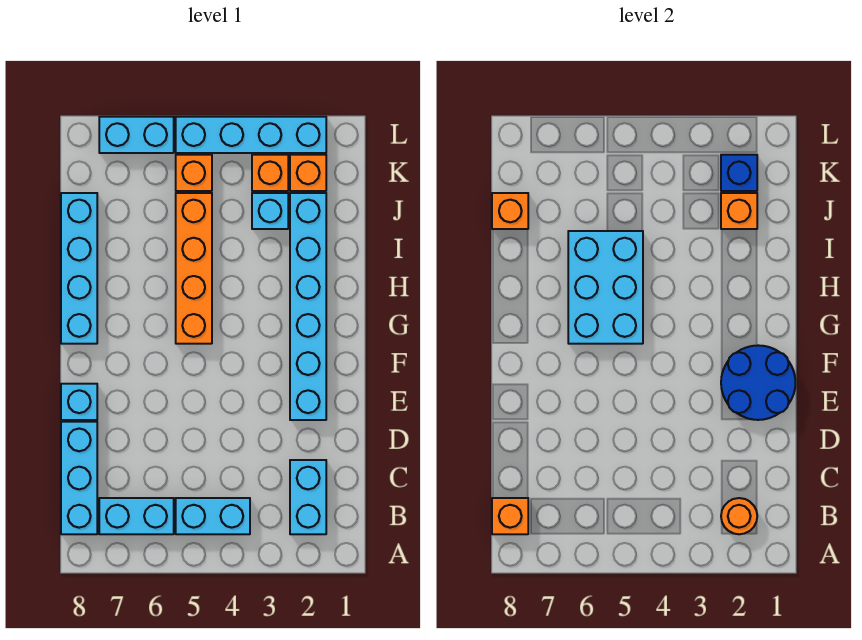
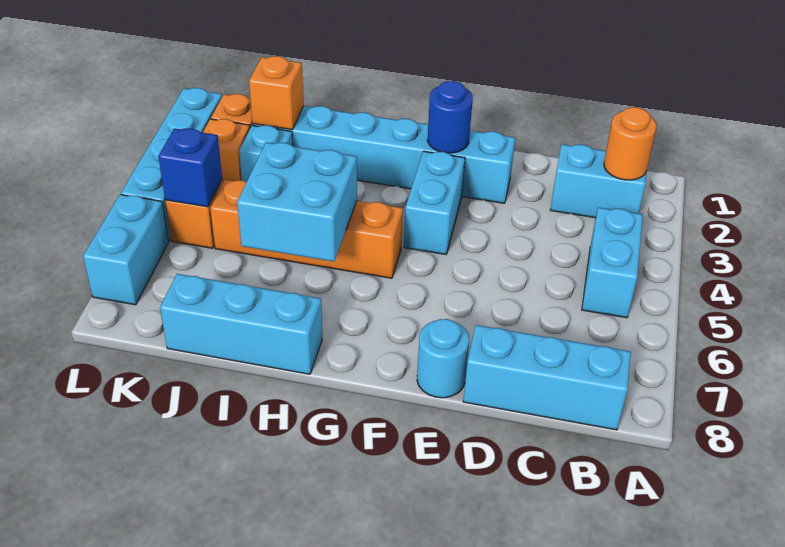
cyan brick B6:B7 level 1 -> cyan brick F3:F4 level 1
orange brick B8 level 2 -> none
blue round brick E1:F2 level 2 -> blue round brick F2 level 2
cyan brick E8 level 1 -> cyan round brick E8 level 1
cyan brick G5:I6 level 2 -> cyan brick H5:I6 level 2
cyan brick G8:J8 level 1 -> cyan brick H8:J8 level 1
orange brick J8 level 2 -> none
blue brick K2 level 2 -> blue brick K5 level 2

